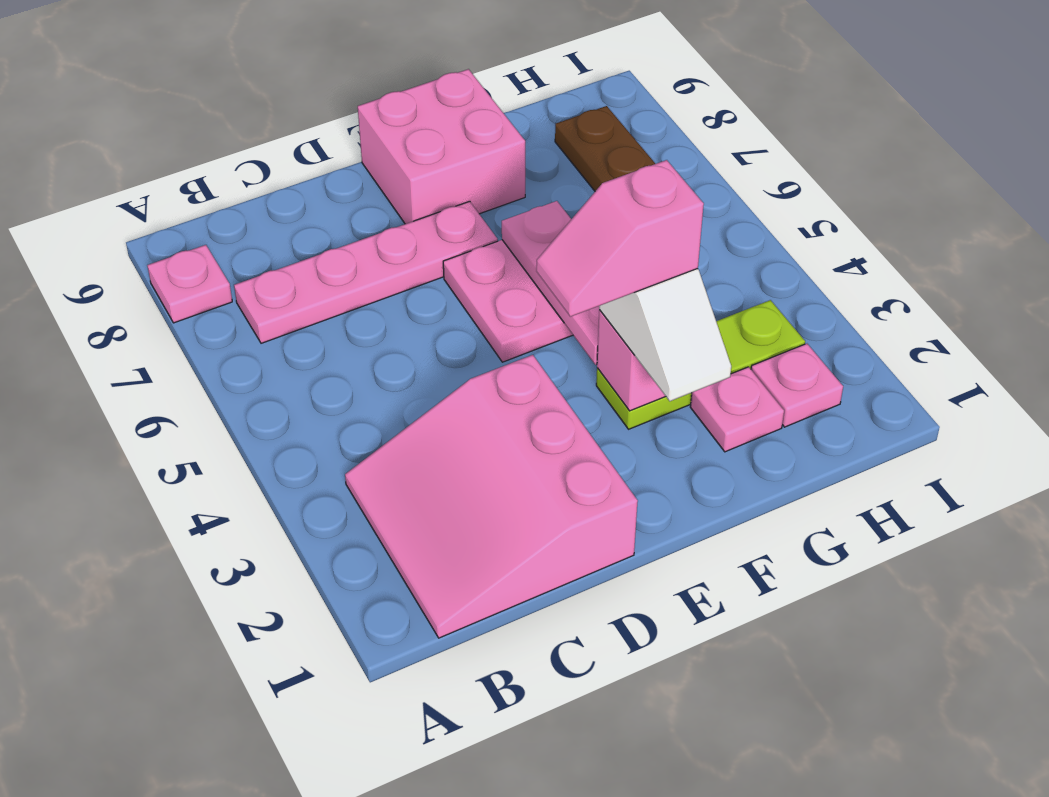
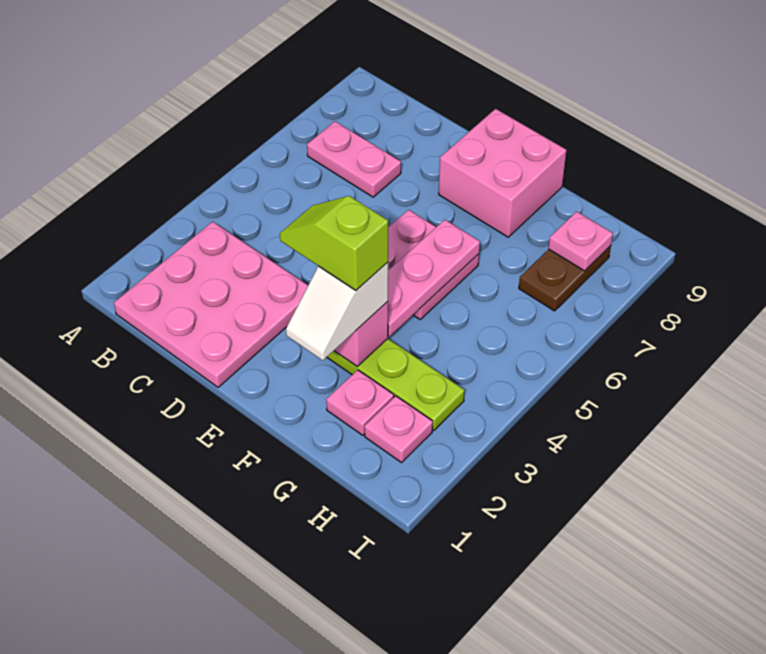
pink plate A8 level 1 -> pink plate H8 level 2
pink slope B1:D3 level 1 top D -> pink plate B1:D3 level 1
pink plate B7:E7 level 1 -> pink plate B7:C7 level 1
pink slope E3:F3 level 4 top F -> lime slope E3:F3 level 4 top F

